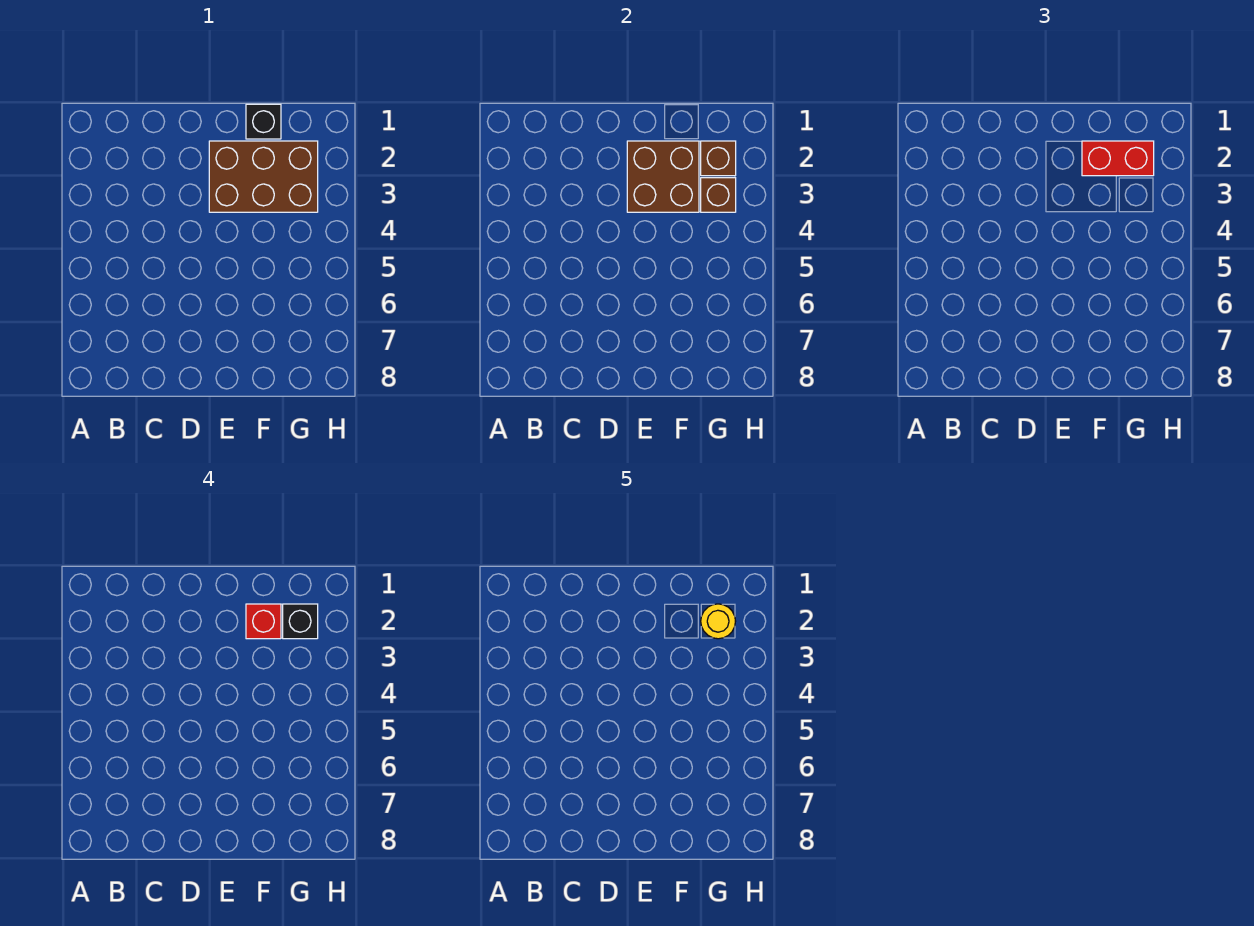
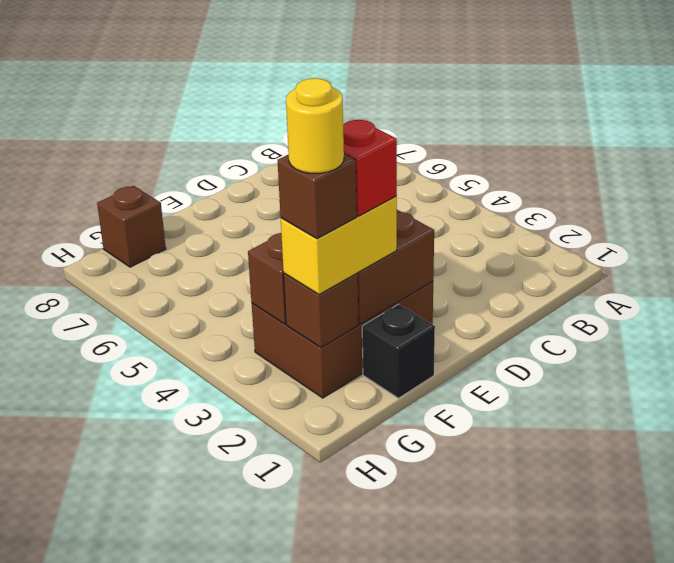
red brick F2:G2 level 3 -> yellow brick F2:G2 level 3
black brick G2 level 4 -> brown brick G2 level 4
none -> brown brick G8 level 1

